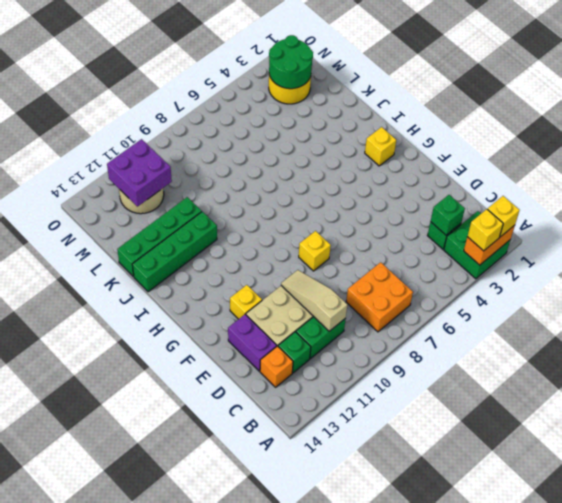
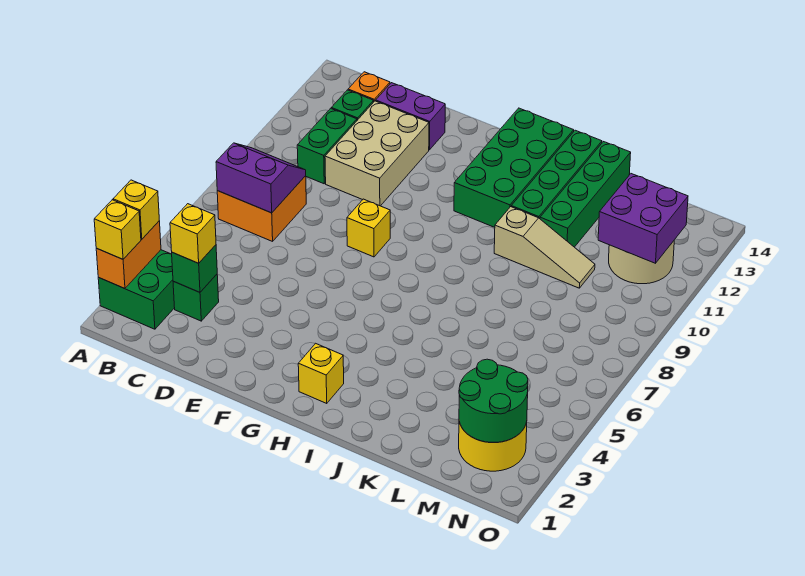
none -> purple slope B7:C8 level 2 top 7
tan slope C10:E10 level 2 top C -> tan slope J10:L10 level 1 top J
yellow brick F12 level 1 -> yellow brick C3 level 3
none -> green brick H11:I14 level 1

